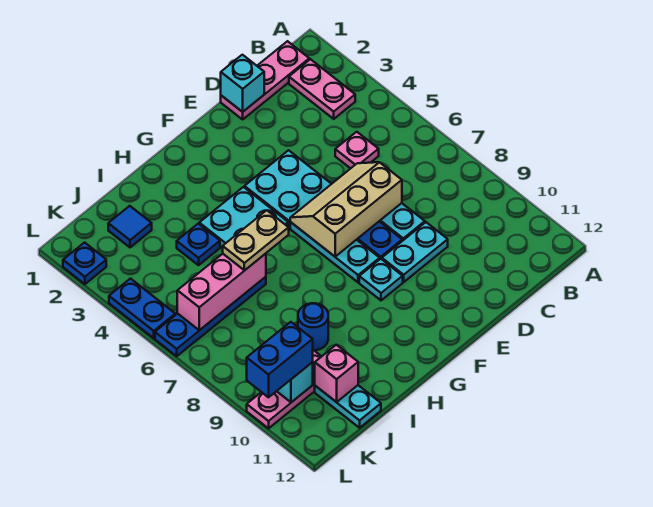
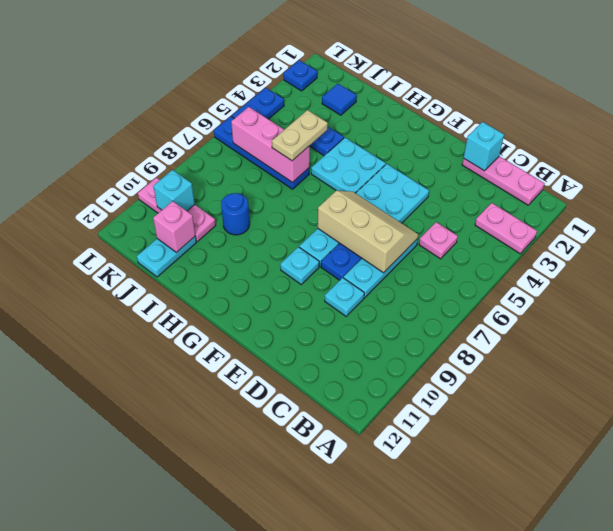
pink plate B2:B3 level 1 -> pink plate A3:B3 level 1
cyan plate D9:E9 level 1 -> cyan plate D9 level 1
tan plate H6:I6 level 3 -> tan plate I5:I6 level 3
blue brick K10:L10 level 3 -> none

